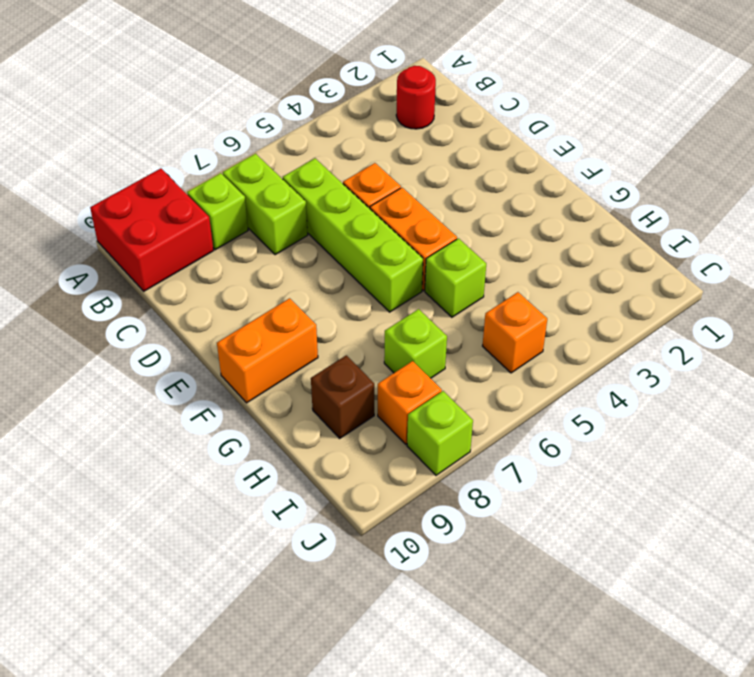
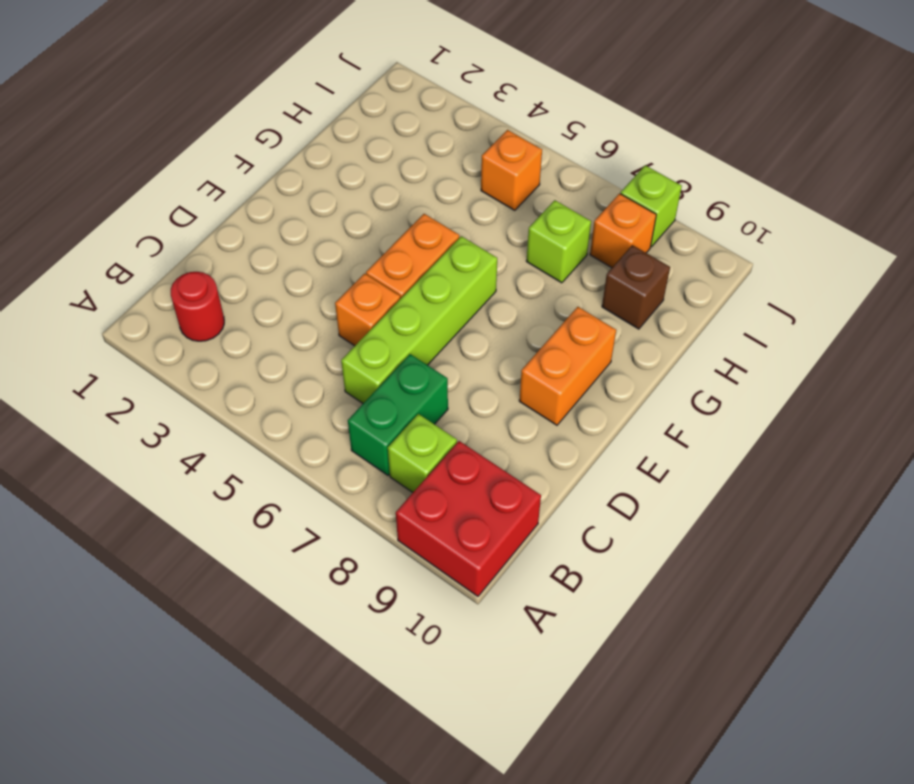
lime brick B7:C7 level 1 -> green brick B7:C7 level 1
orange brick F9:F10 level 1 -> orange brick E9:F9 level 1
lime brick G5 level 1 -> none

